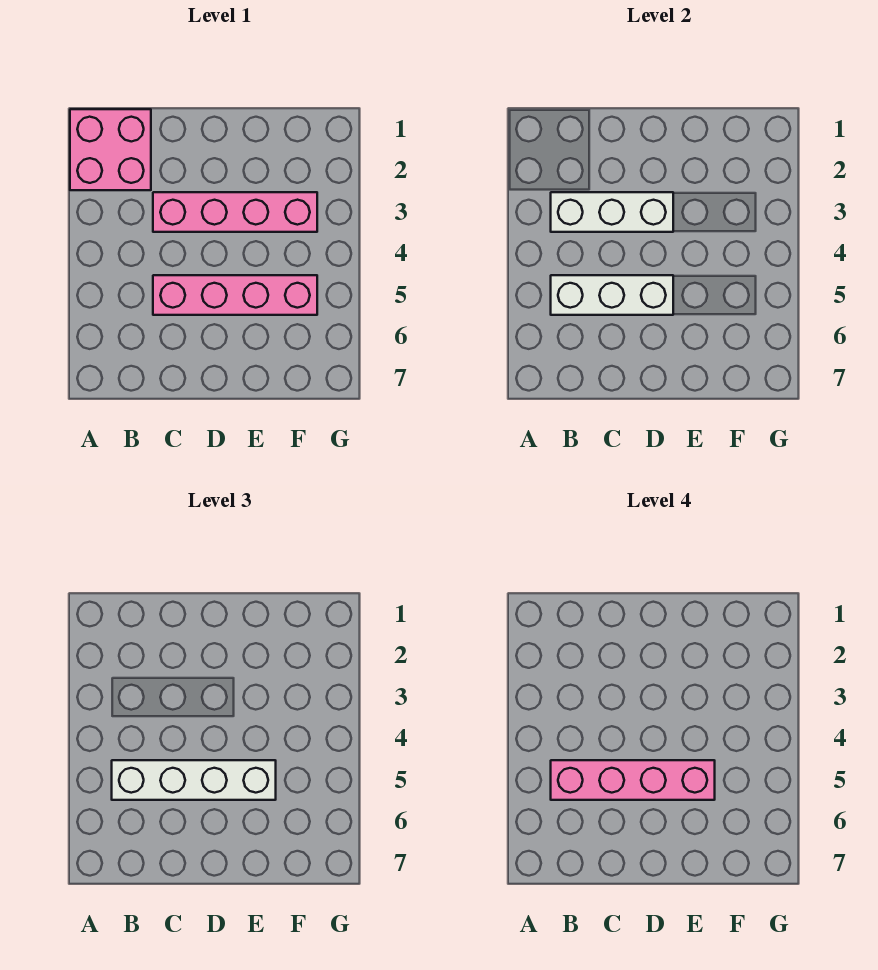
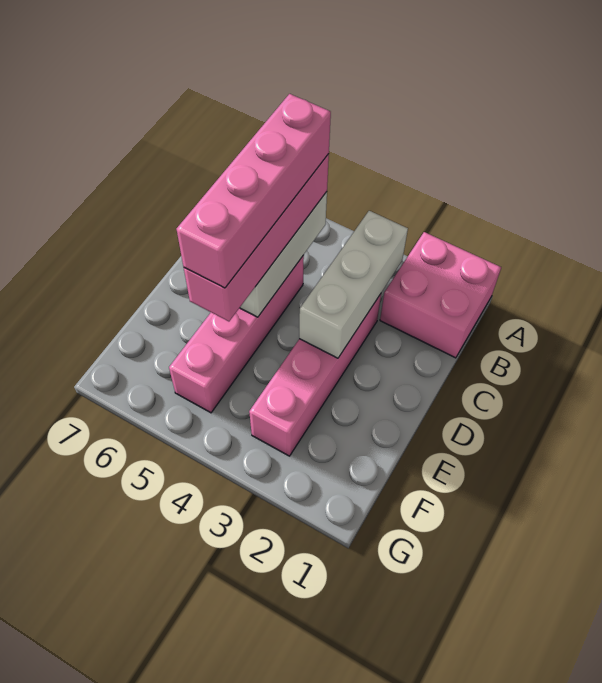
white brick B5:E5 level 3 -> pink brick B5:E5 level 3

